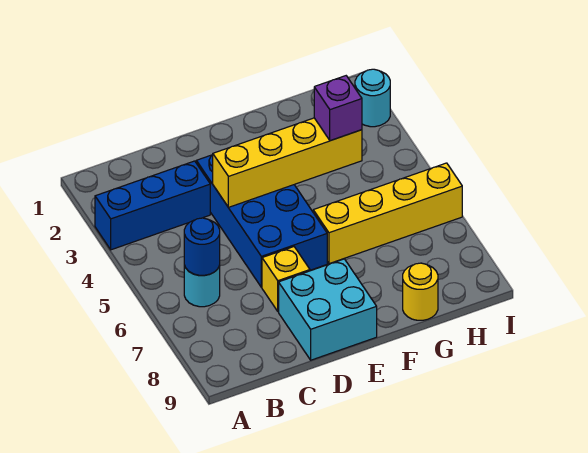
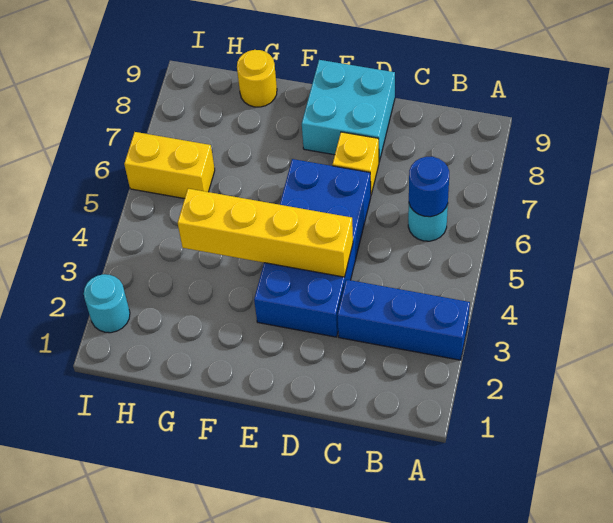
yellow brick F6:I6 level 1 -> yellow brick H6:I6 level 1
purple brick G4 level 3 -> none

